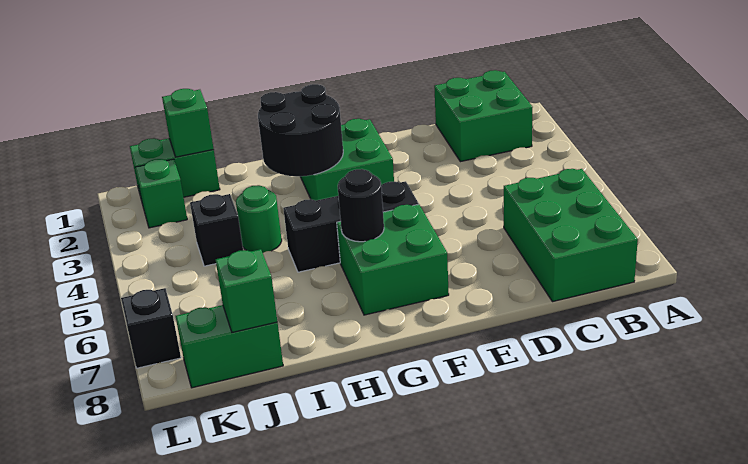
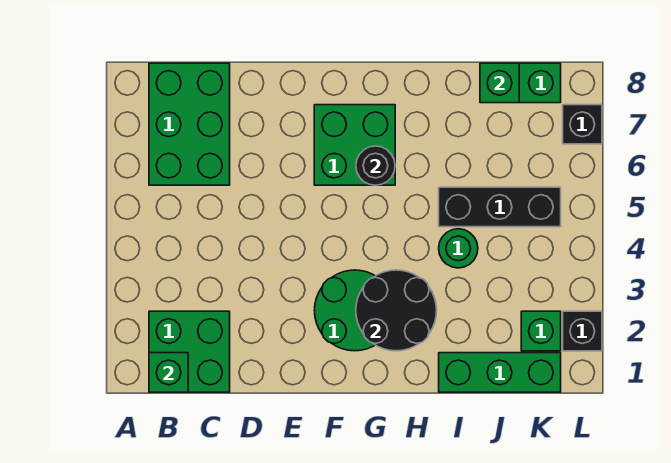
green brick F2:G3 level 1 -> green round brick F2:G3 level 1
black brick F5:H5 level 1 -> black brick I5:K5 level 1
green brick J1:K1 level 1 -> green brick I1:K1 level 1
green brick J1 level 2 -> green brick B1 level 2
black brick J4 level 1 -> black brick L2 level 1

